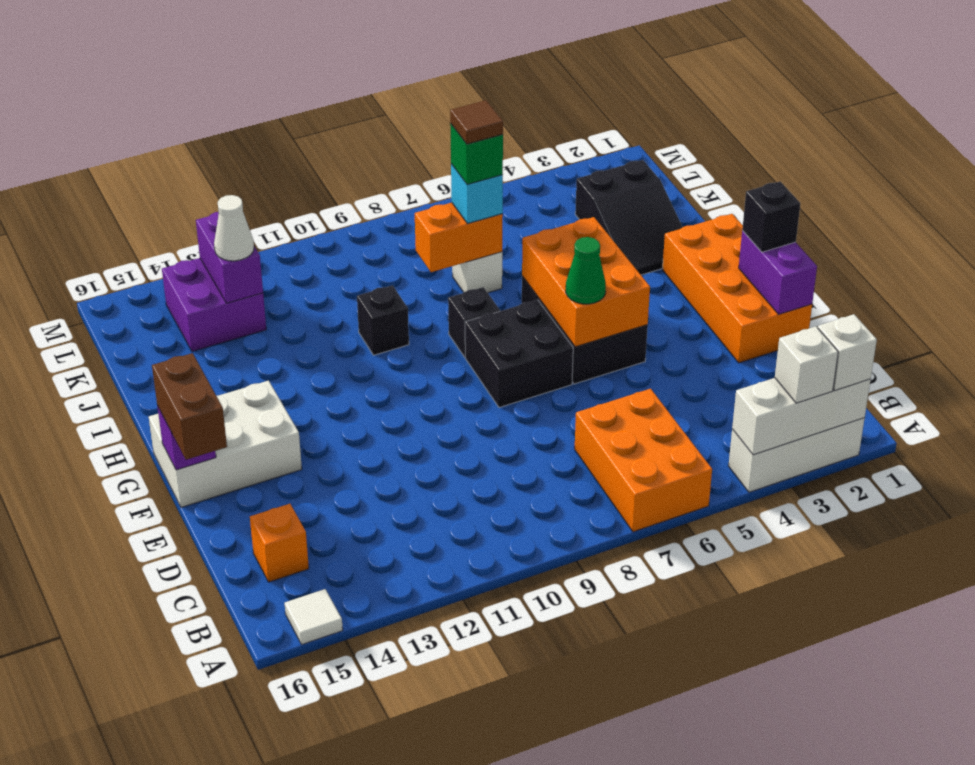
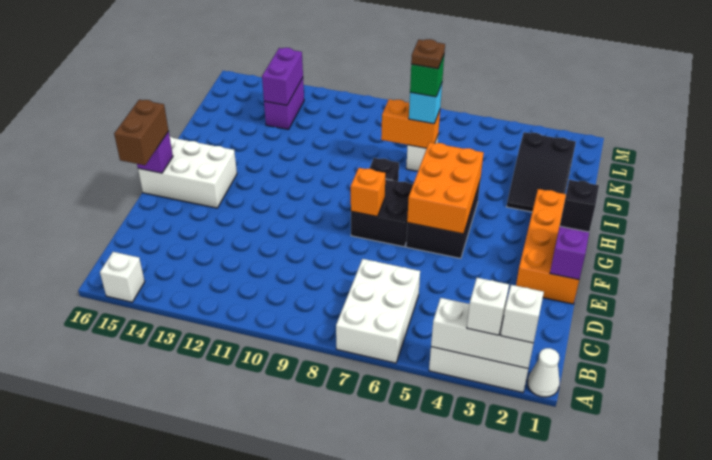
orange brick A6:C7 level 1 -> white brick A6:C7 level 1
white tile A15 level 1 -> white brick A15 level 1
orange brick C15 level 1 -> orange brick F8 level 2
green cone F6 level 3 -> none
black brick I10 level 1 -> none
brown tile J7 level 5 -> brown plate J7 level 5
purple brick K13:L14 level 1 -> purple brick K13:L13 level 1
white cone K13 level 3 -> white cone A1 level 1

